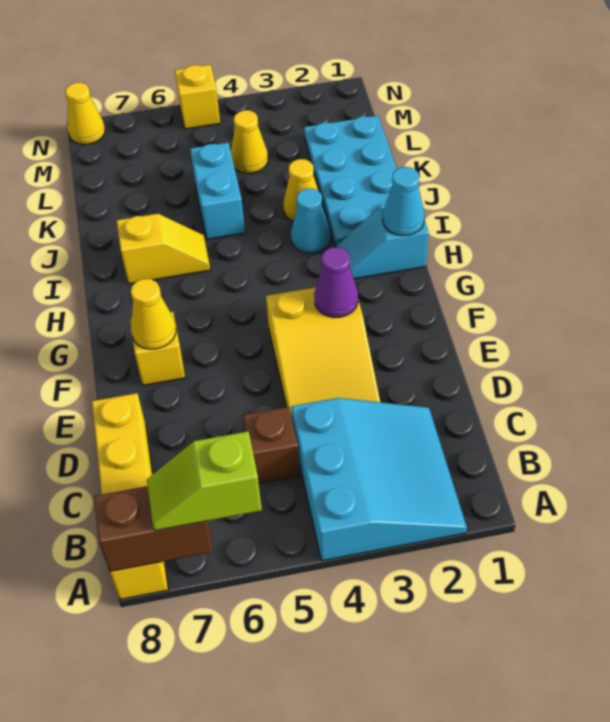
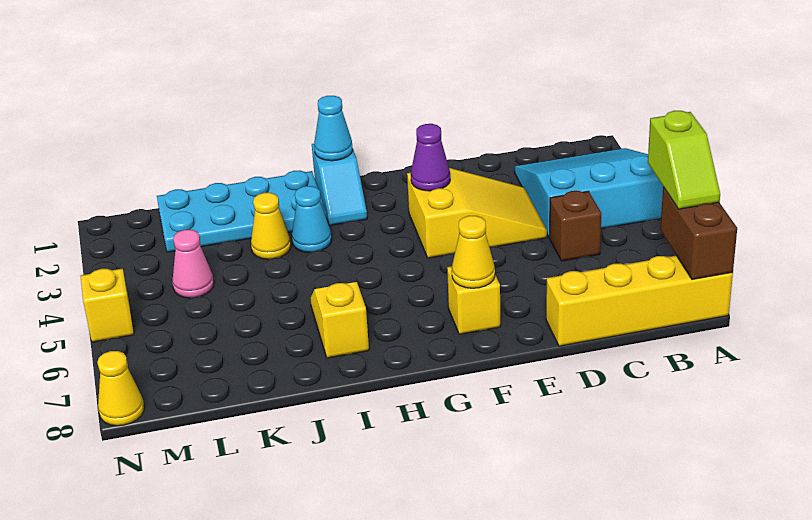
cyan brick J5:K5 level 1 -> none
yellow cone L4 level 1 -> pink cone L4 level 1

